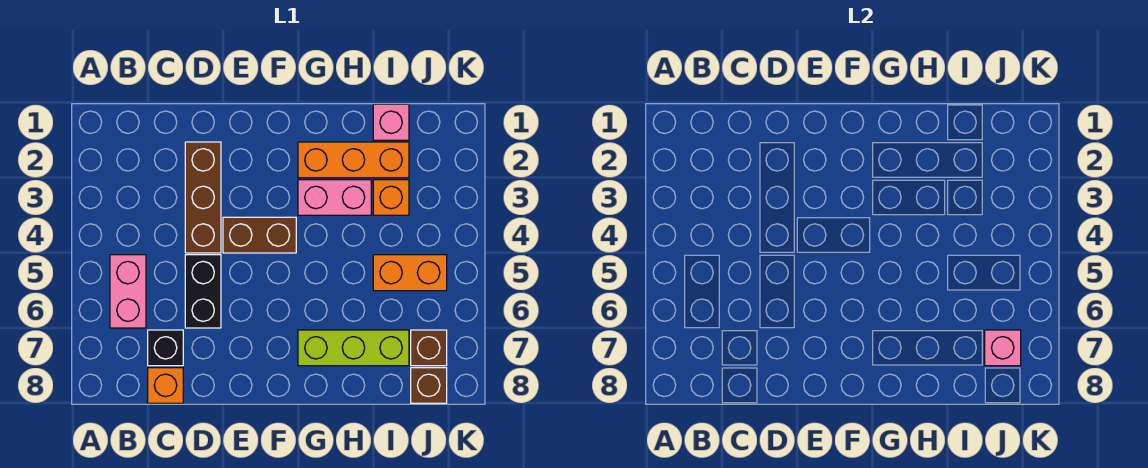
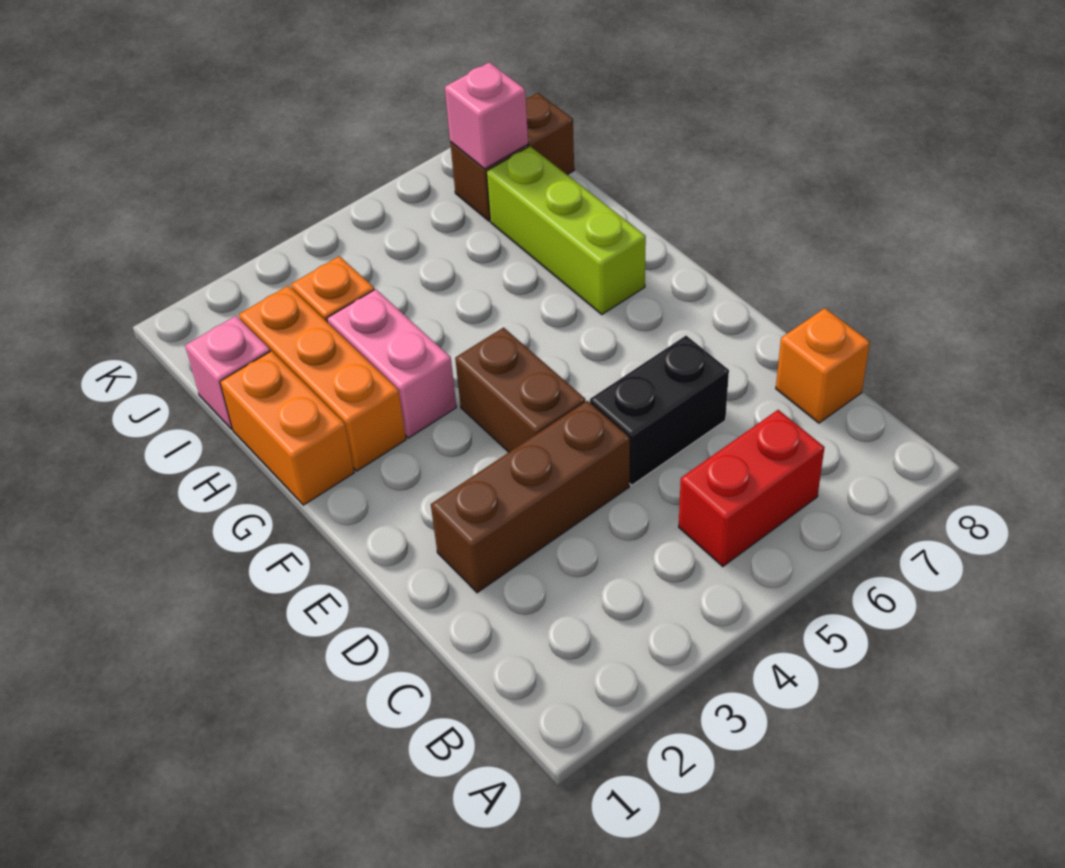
pink brick B5:B6 level 1 -> red brick B5:B6 level 1
black brick C7 level 1 -> none
orange brick I5:J5 level 1 -> orange brick G1:H1 level 1

